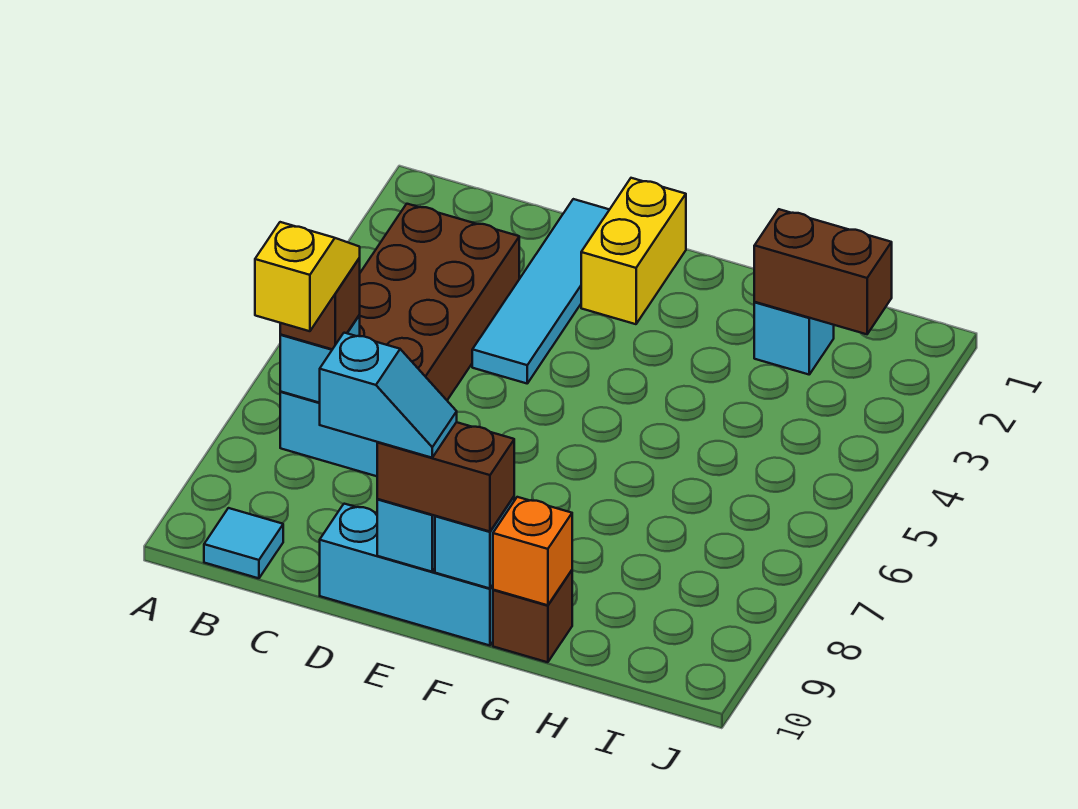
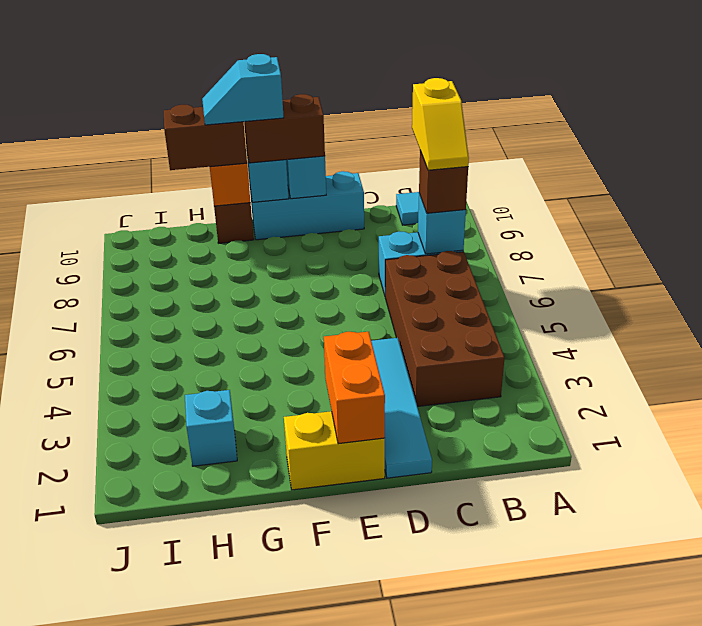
cyan slope D10:E10 level 4 top D -> cyan slope F10:G10 level 4 top F
yellow brick E1:E2 level 1 -> yellow brick E1:F1 level 1
none -> orange brick E1:E2 level 2
brown brick H2:I2 level 2 -> brown brick G10:H10 level 3

